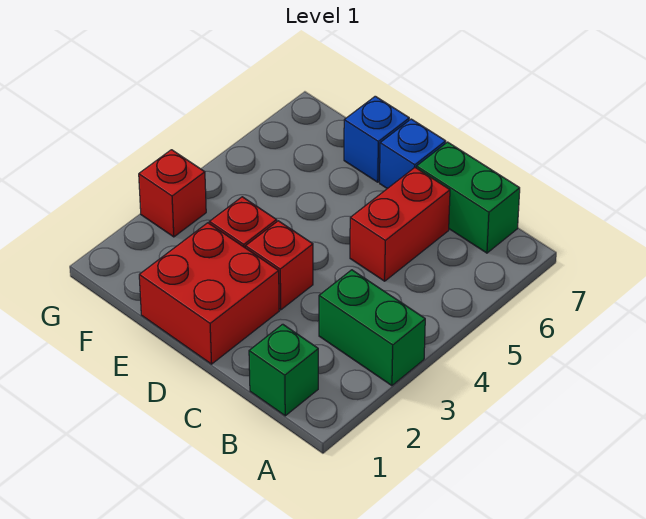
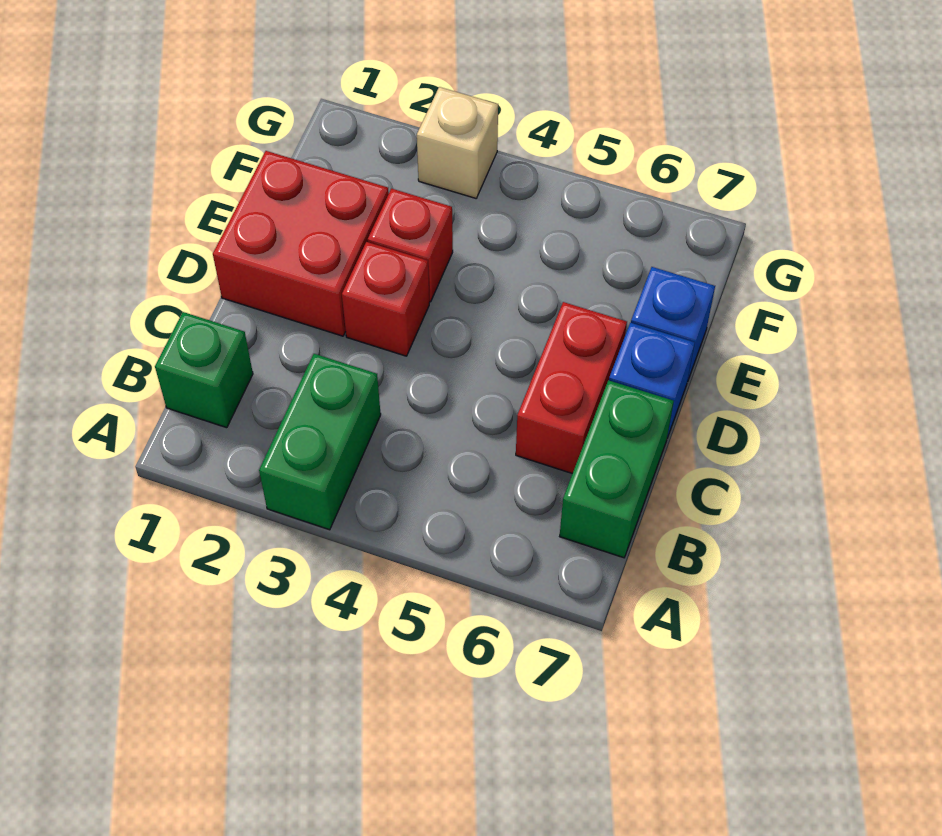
red brick C5:C6 level 1 -> red brick C6:D6 level 1
red brick G3 level 1 -> tan brick G3 level 1

